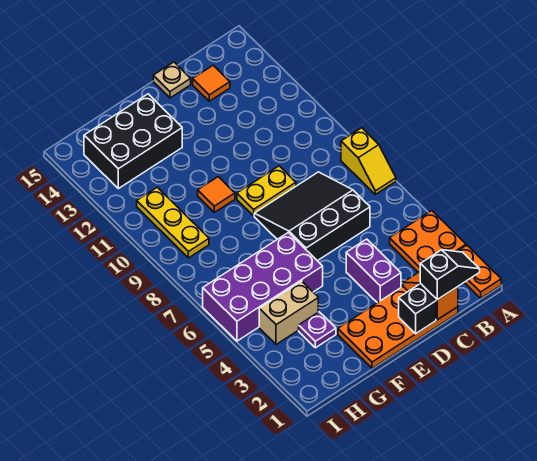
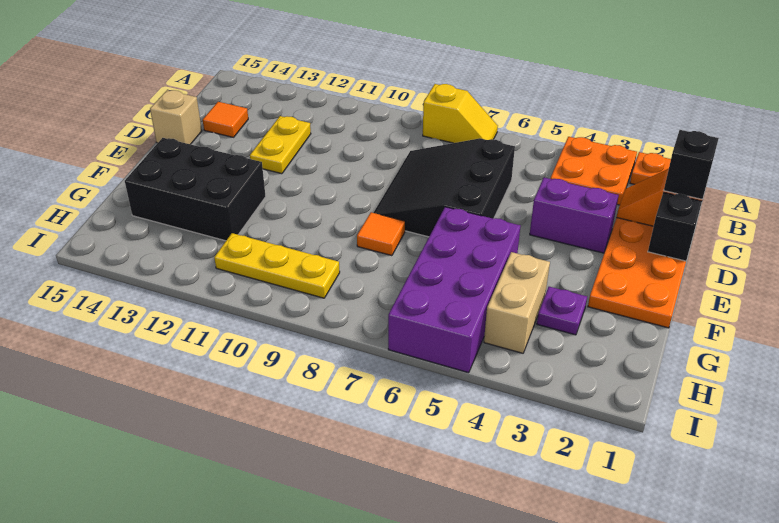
yellow plate D9:E9 level 1 -> yellow plate C12:D12 level 1
tan plate D15 level 1 -> tan brick D15 level 1
orange tile F10 level 1 -> orange tile F8 level 1
black brick F13:H14 level 1 -> black brick F12:G14 level 1

